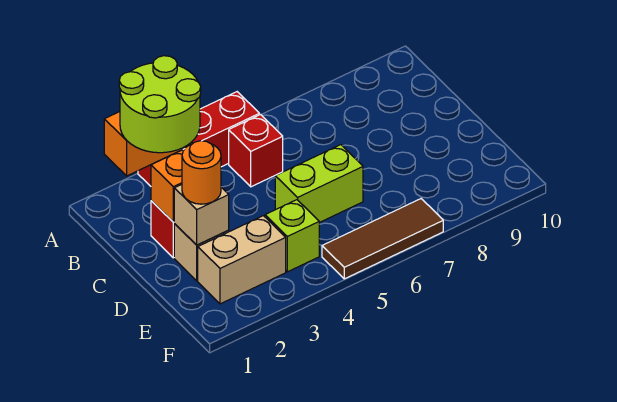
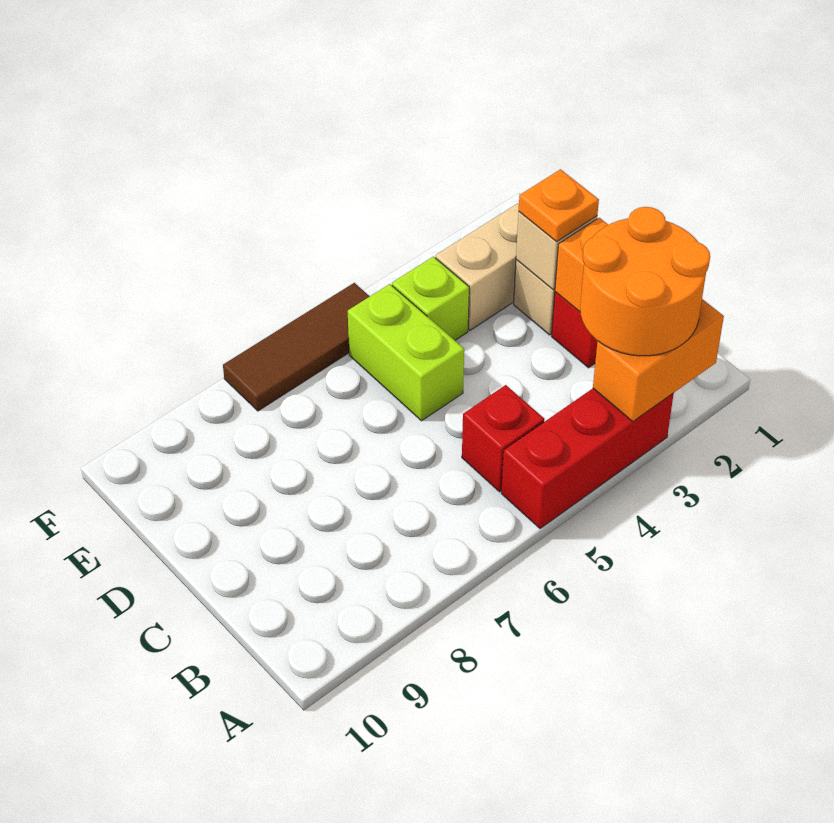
lime round brick A2:B3 level 3 -> orange round brick A2:B3 level 3
orange round brick D2 level 3 -> orange plate D2 level 3
lime brick D5:D6 level 1 -> lime brick D5:E5 level 1

